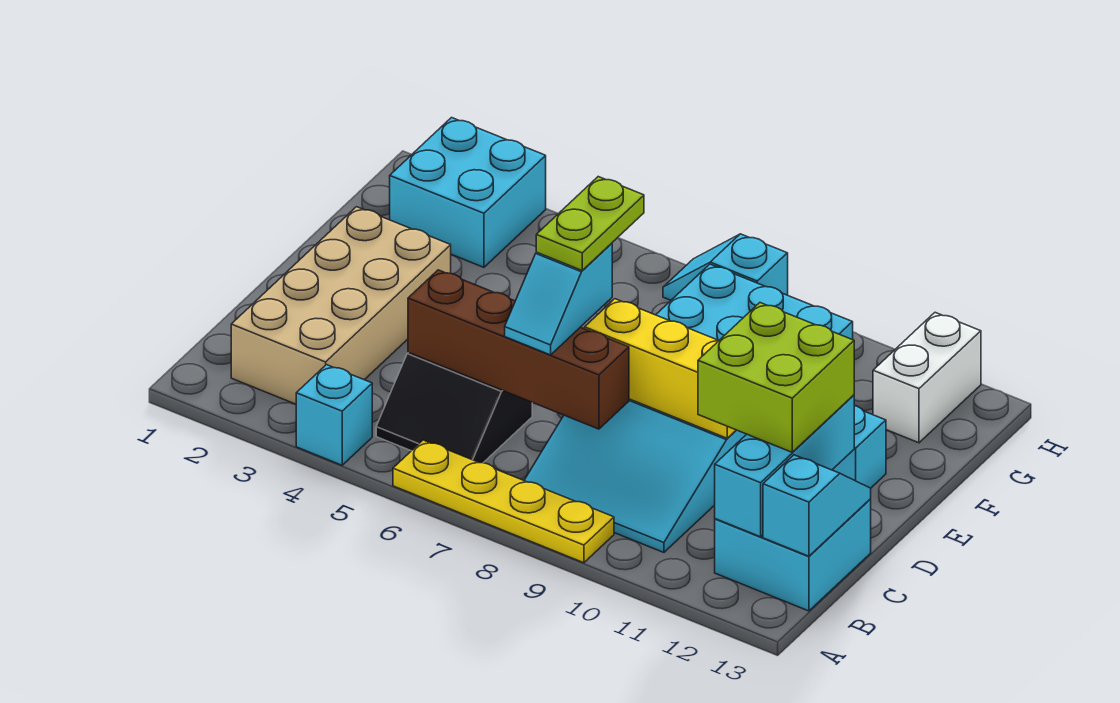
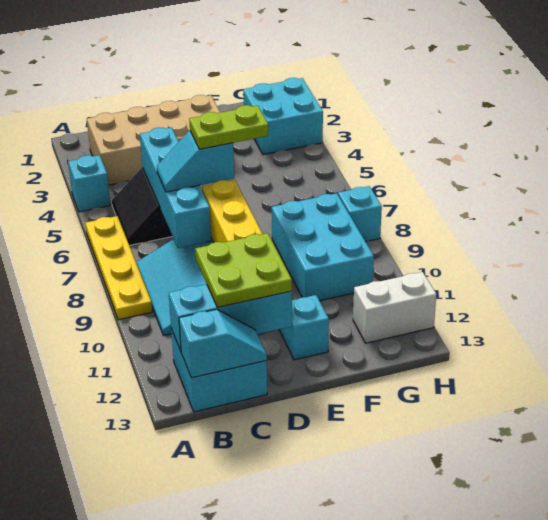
brown brick C5:C8 level 2 -> cyan brick C5:C8 level 2
lime brick C11:D12 level 3 -> lime plate C11:D12 level 3

